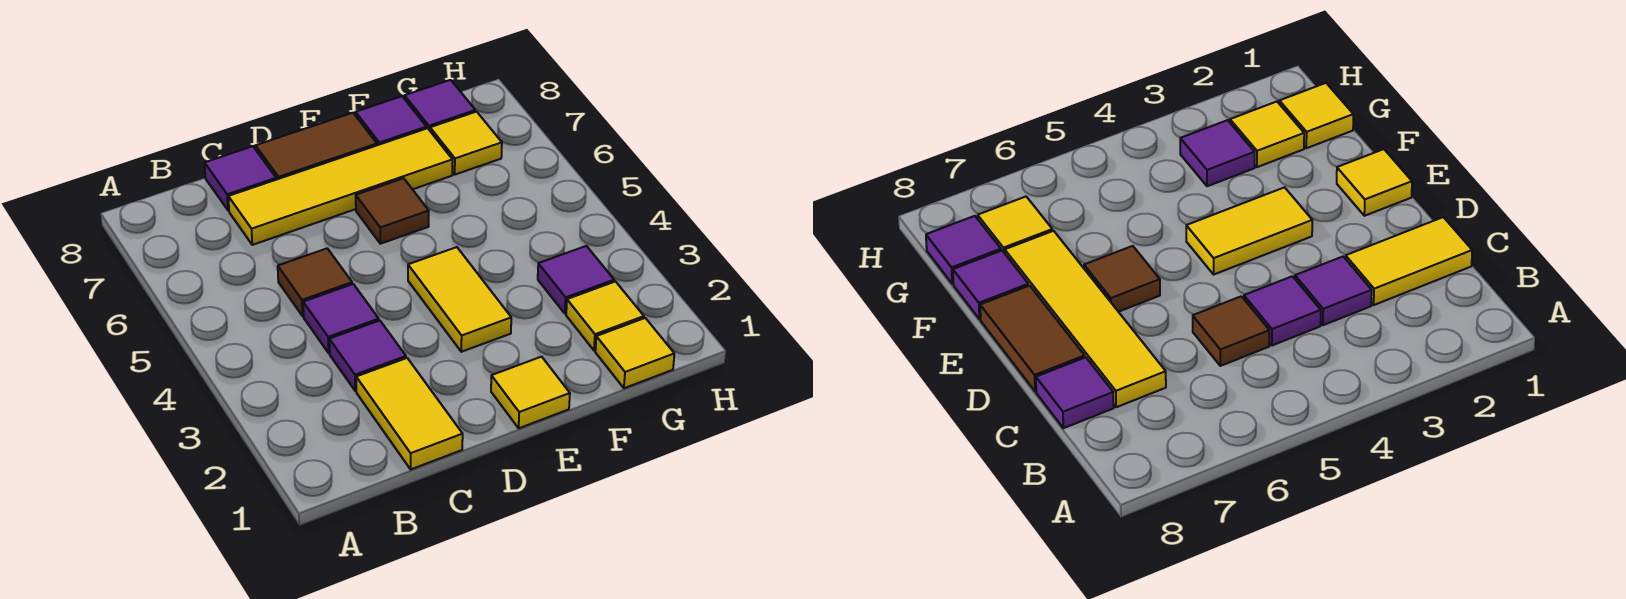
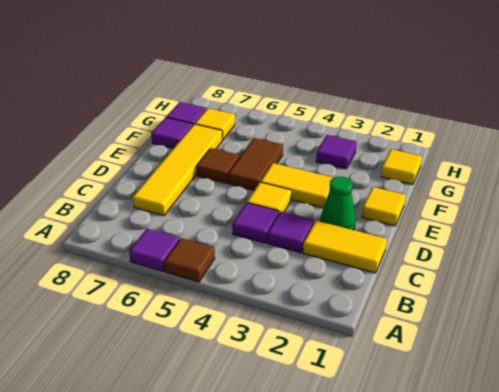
brown tile C5 level 1 -> brown tile A5 level 1
purple tile C8 level 1 -> purple tile A6 level 1
none -> green cone D2 level 1
brown tile D8:E8 level 1 -> brown tile E5:F5 level 1
yellow tile G2 level 1 -> yellow tile D4 level 1

